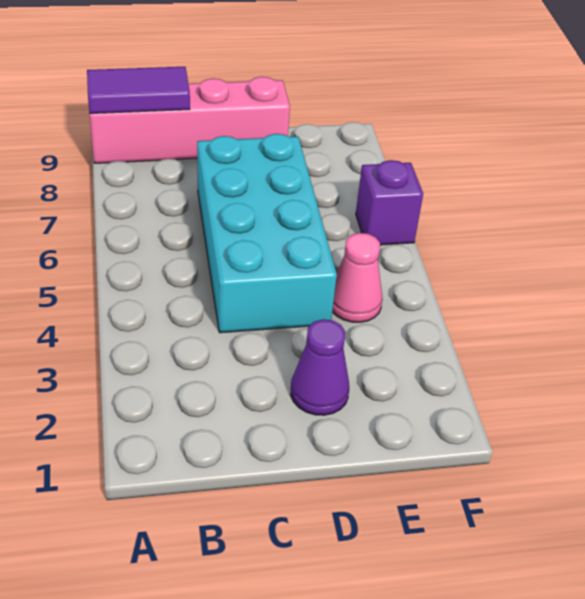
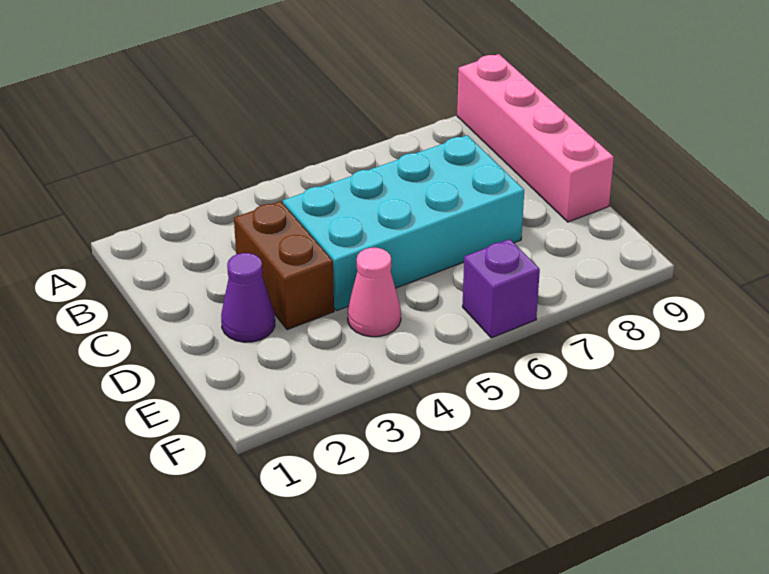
purple tile A9:B9 level 2 -> none
none -> brown brick C3:D3 level 1

